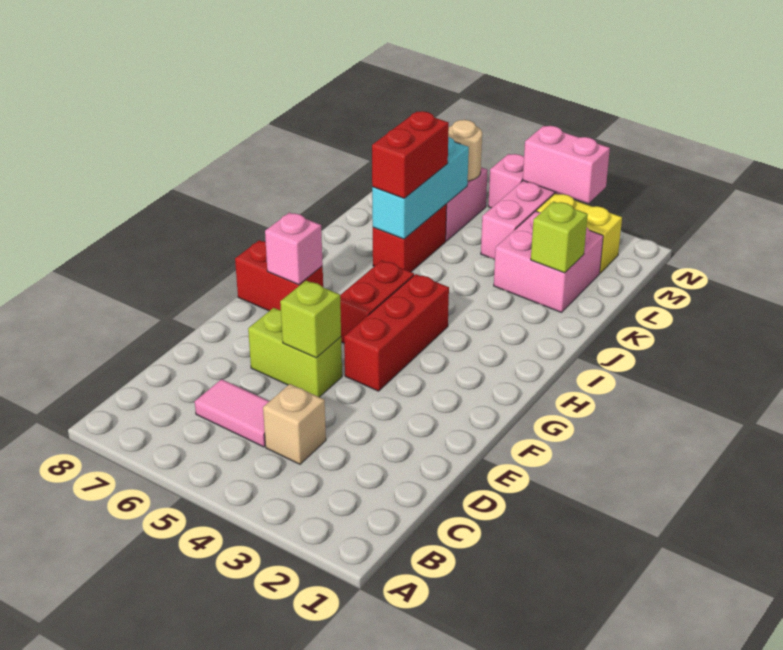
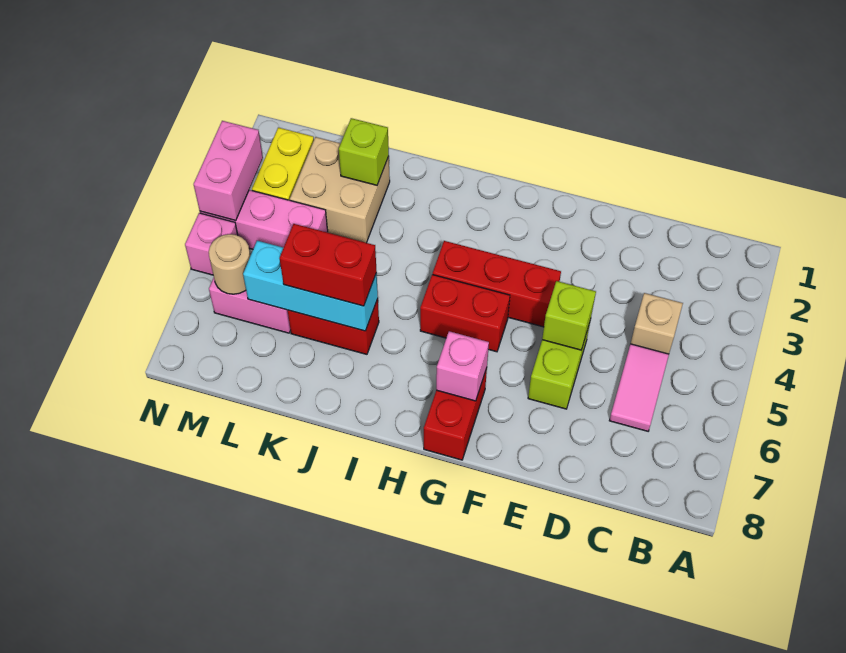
pink brick K2:L3 level 1 -> tan brick K2:L3 level 1

